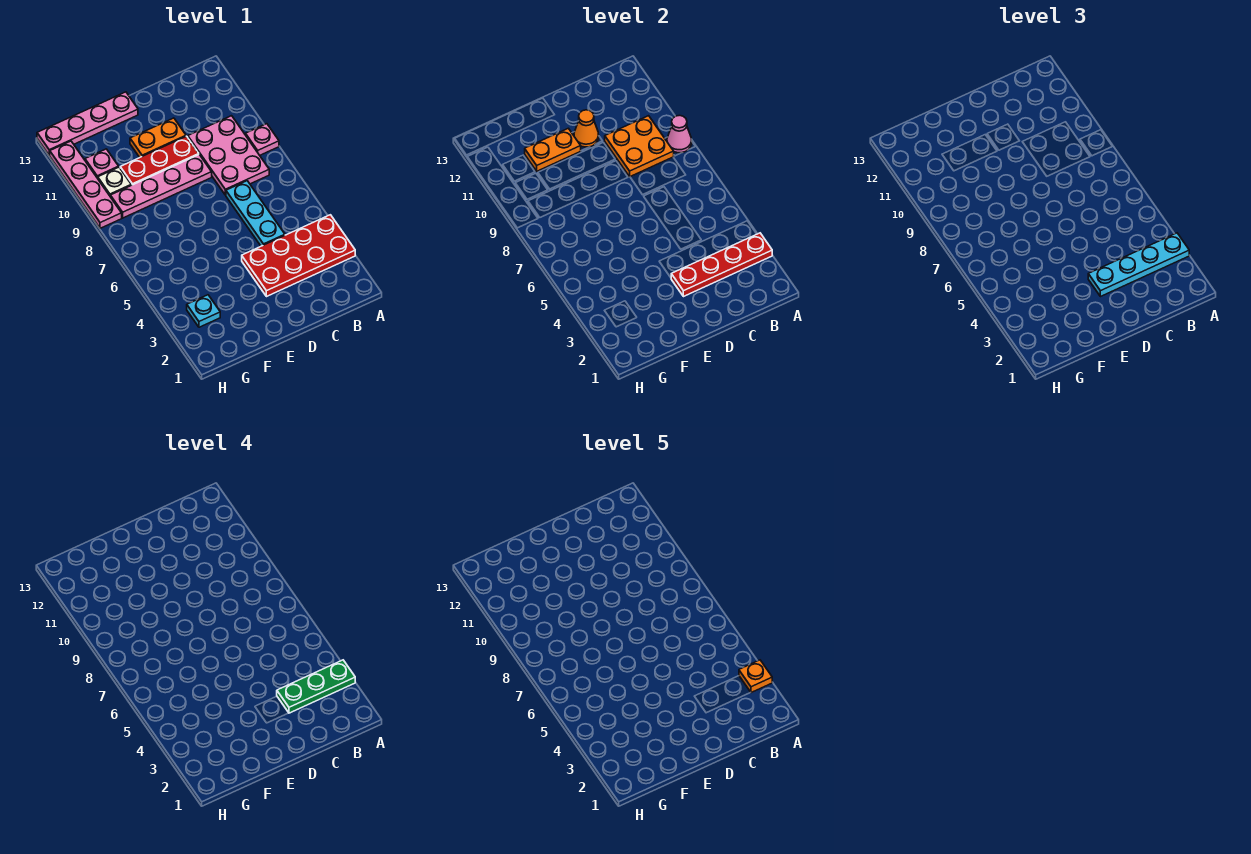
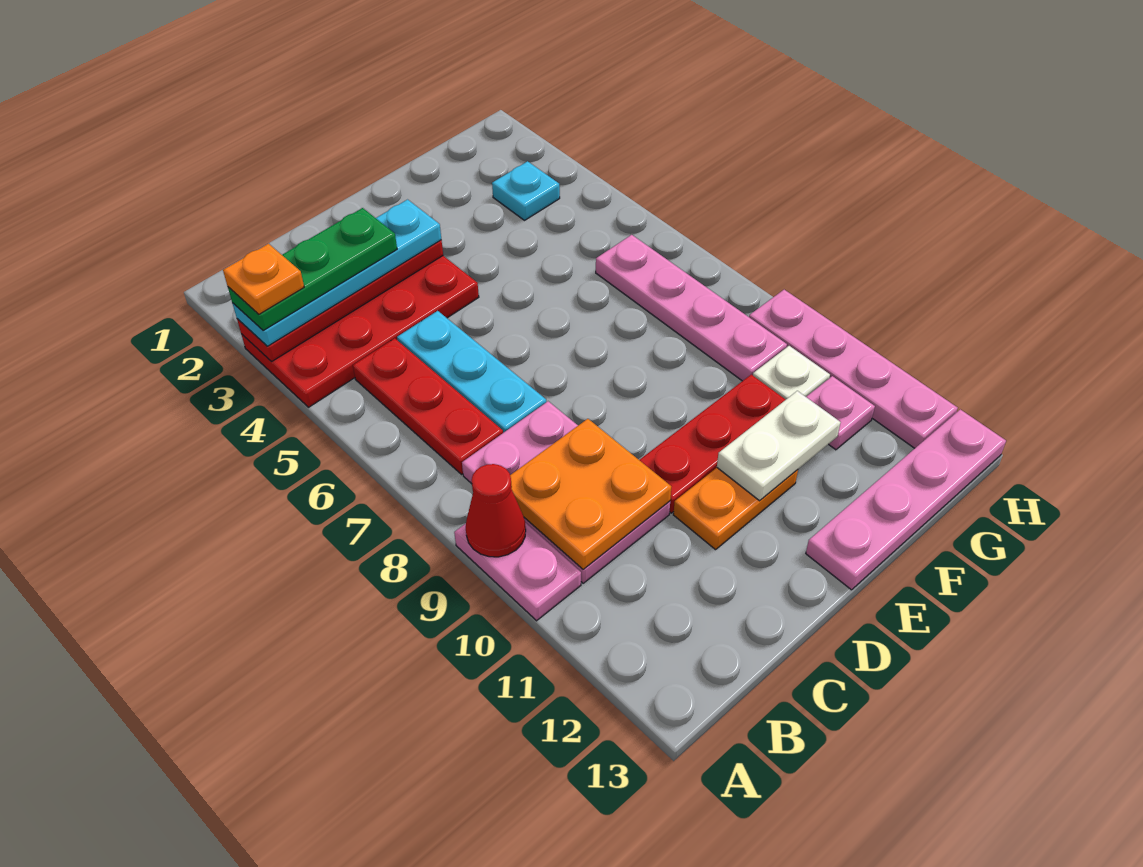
pink plate A9 level 1 -> pink plate A9:A10 level 1
pink cone A9 level 2 -> red cone A9 level 2
none -> red plate B5:B7 level 1
pink plate D9:G9 level 1 -> pink plate G6:G9 level 1
orange cone D11 level 2 -> none
orange plate E11:F11 level 2 -> white plate E11:F11 level 2

